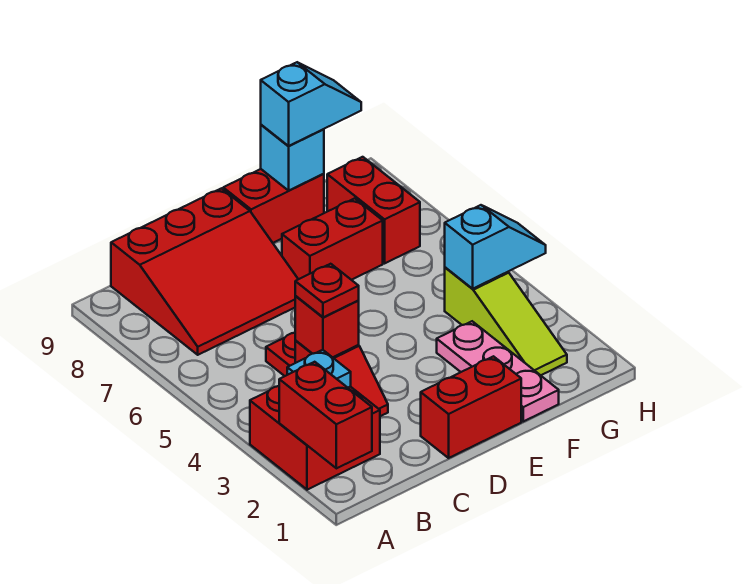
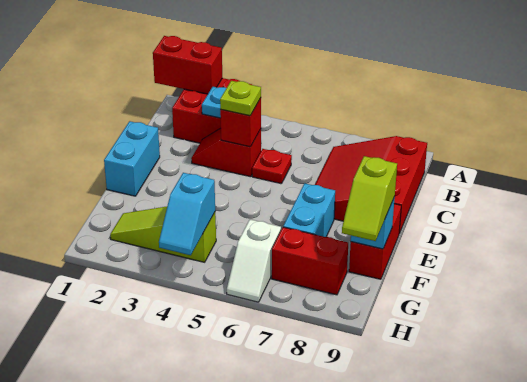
red plate C4 level 3 -> lime plate C4 level 3
red brick D1:E1 level 1 -> cyan brick D1:E1 level 1
red brick E7:F7 level 1 -> cyan brick E7:F7 level 1
pink plate F1:F3 level 1 -> none
cyan slope F9:G9 level 3 top F -> lime slope F9:G9 level 3 top F
none -> white slope G6:H6 level 1 top G

